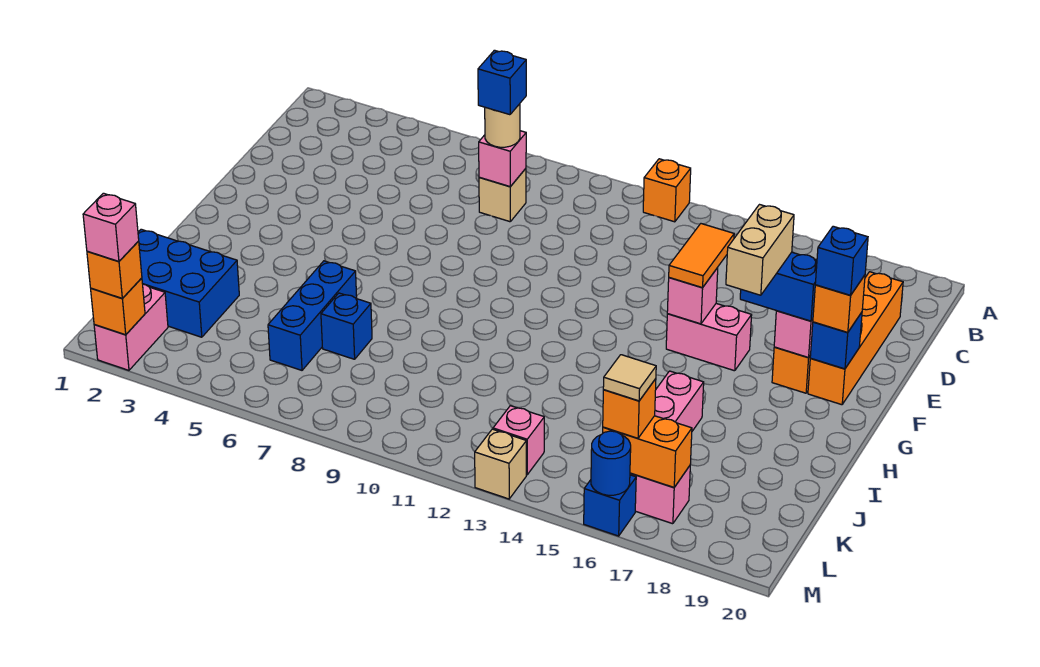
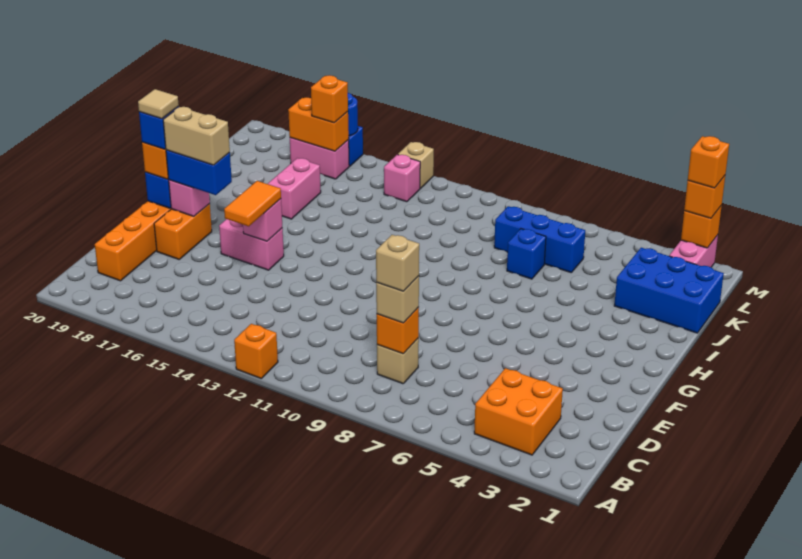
none -> orange brick B3:C4 level 1
pink brick C8 level 2 -> orange brick C8 level 2
tan round brick C8 level 3 -> tan brick C8 level 3
blue brick C8 level 4 -> tan brick C8 level 4
tan brick F17:G17 level 4 -> tan brick F17:F18 level 4
blue brick I6:K6 level 1 -> blue brick K6:K8 level 1
tan tile L16 level 4 -> tan tile F19 level 5
pink brick M2 level 4 -> orange brick M2 level 4

